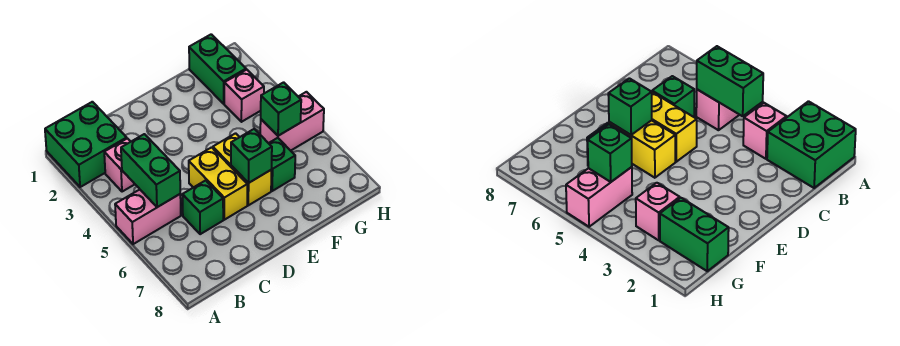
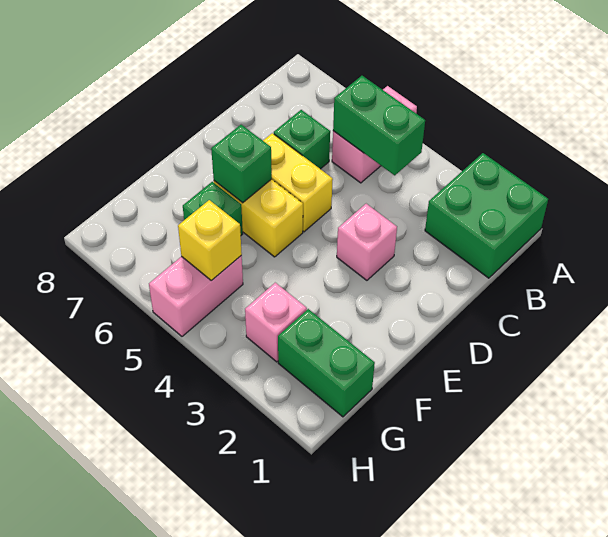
pink brick B3 level 1 -> pink brick D3 level 1
green brick G5 level 2 -> yellow brick G5 level 2

